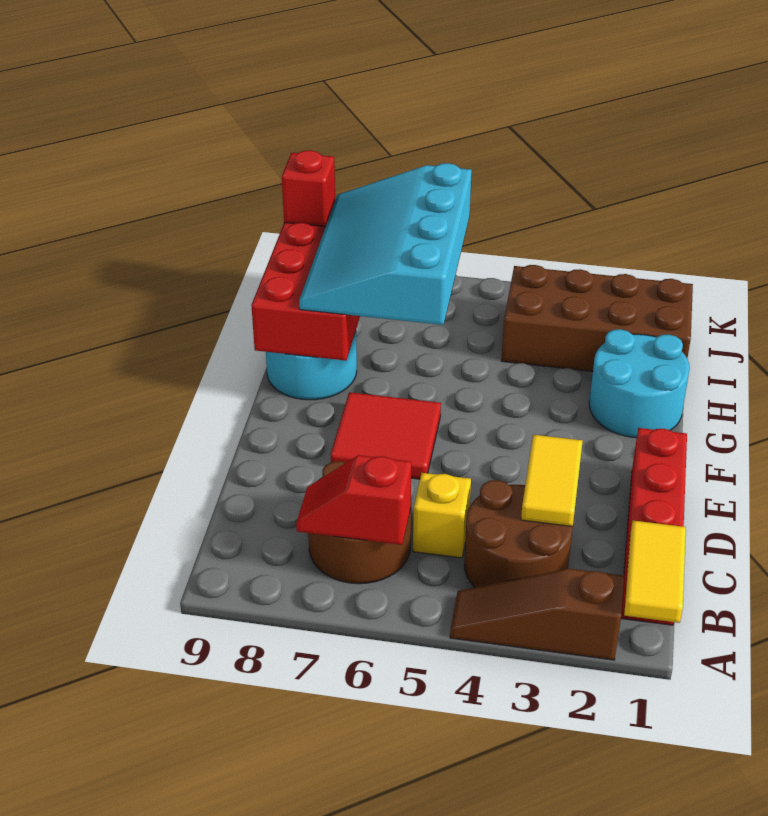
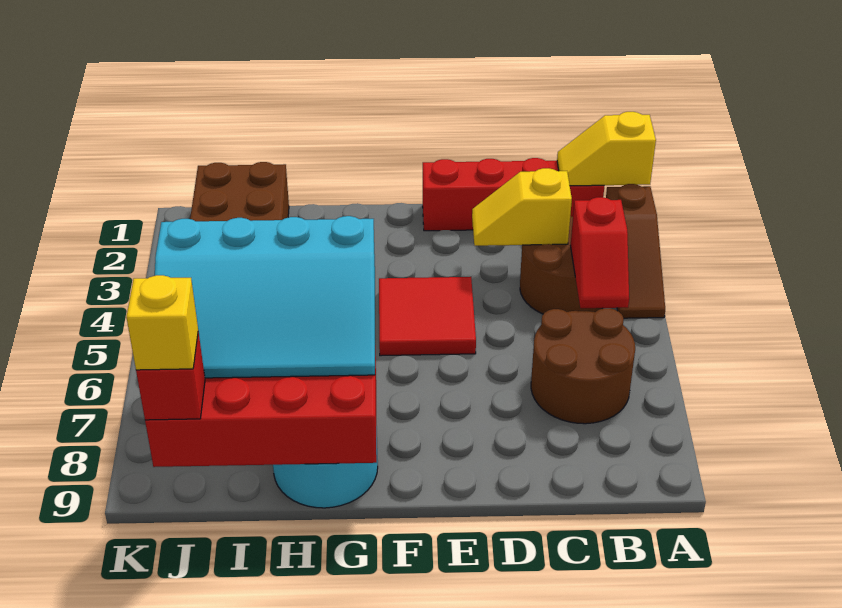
yellow tile A1:B1 level 2 -> yellow slope A1:B1 level 2 top A
red slope B6:B7 level 2 top 6 -> red slope B4:B5 level 2 top 4
yellow tile C3:D3 level 2 -> yellow slope C3:D3 level 2 top C
yellow brick C5 level 1 -> yellow brick J9 level 4
red tile E6:F7 level 1 -> red tile E4:F5 level 1
cyan round brick G1:H2 level 1 -> none

